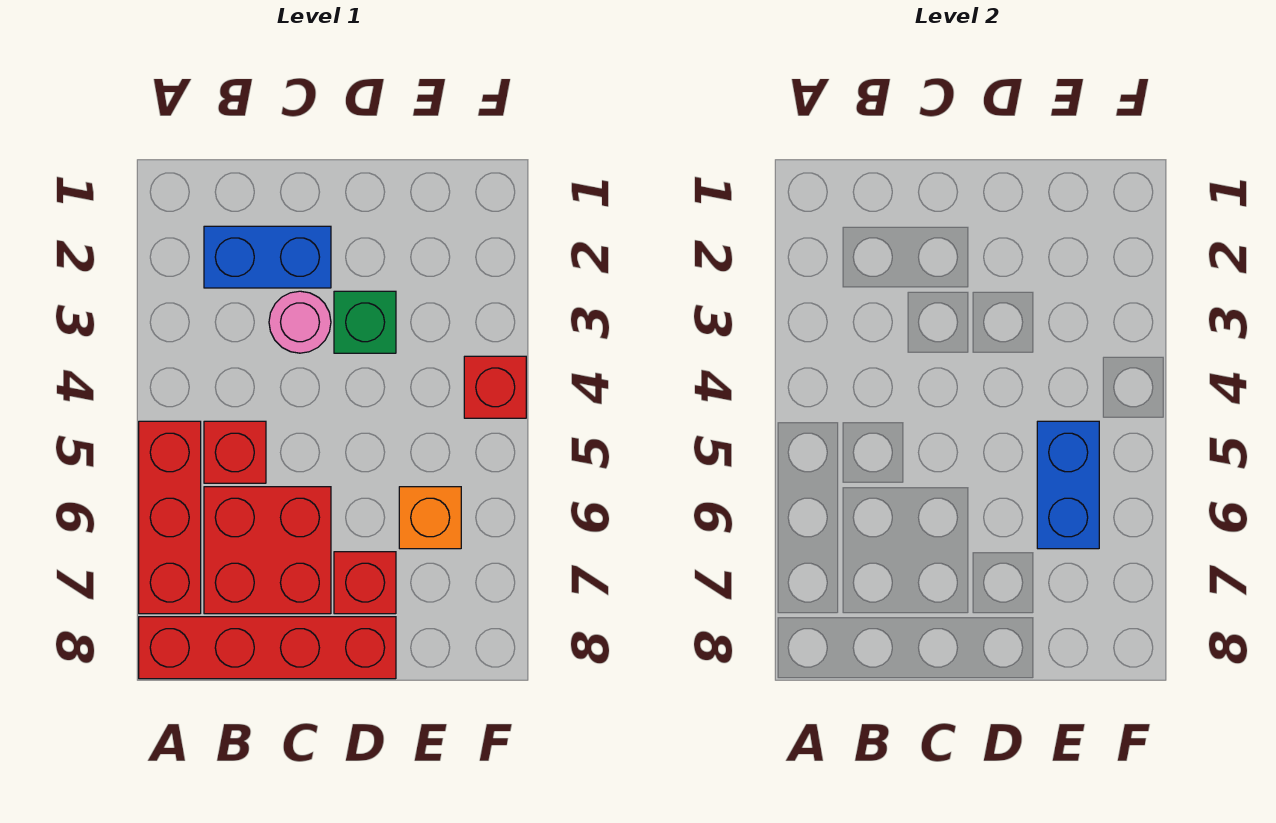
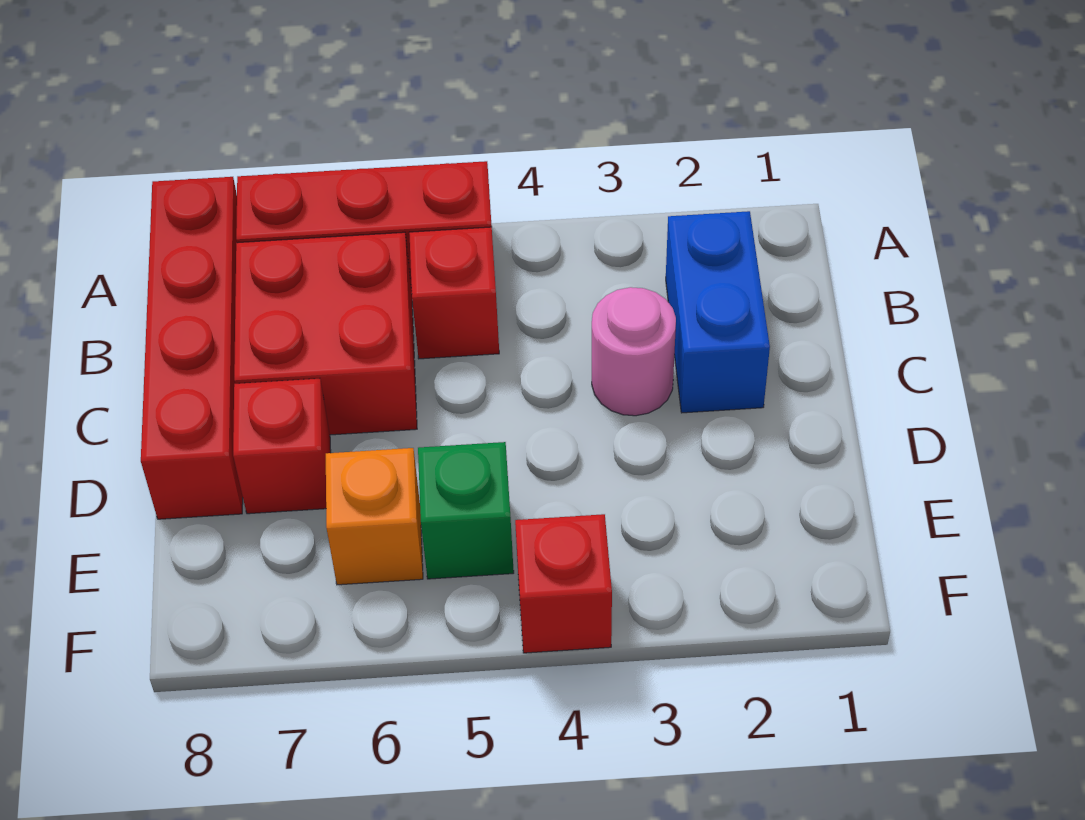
green brick D3 level 1 -> green brick E5 level 1
blue brick E5:E6 level 2 -> none

